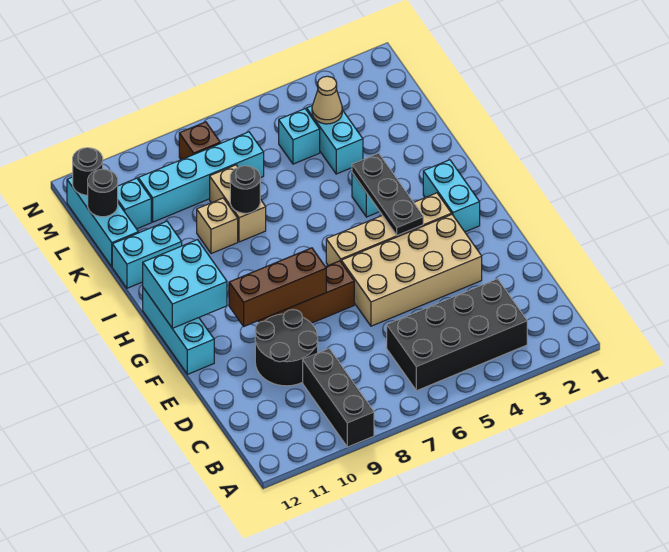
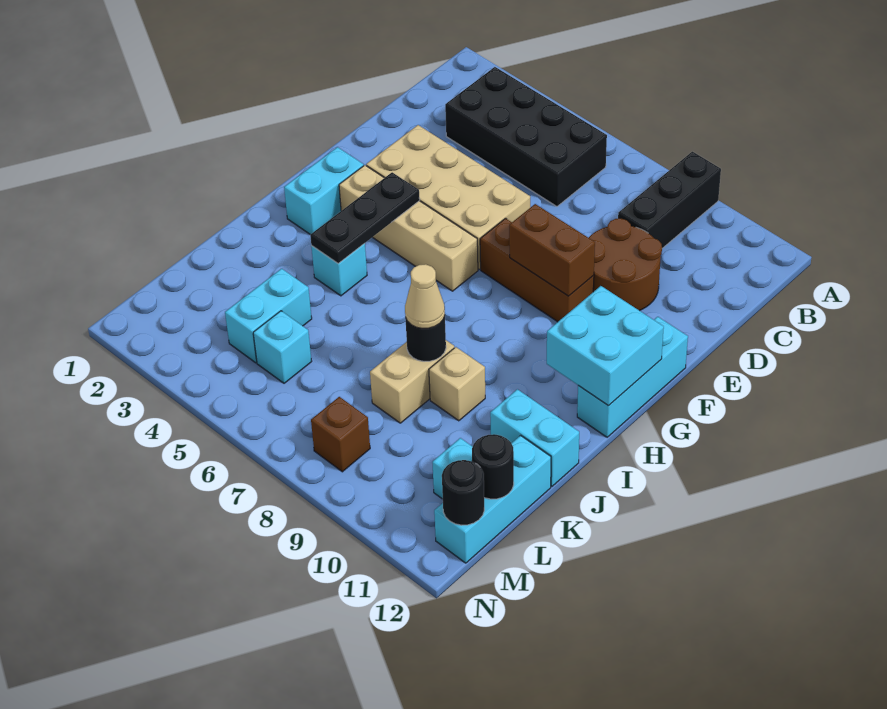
black round brick D9:E10 level 1 -> brown round brick D9:E10 level 1
brown brick F8:F10 level 2 -> brown brick F8:F9 level 2
tan cone L4 level 2 -> tan cone J8 level 3
cyan brick L7:L10 level 1 -> none

